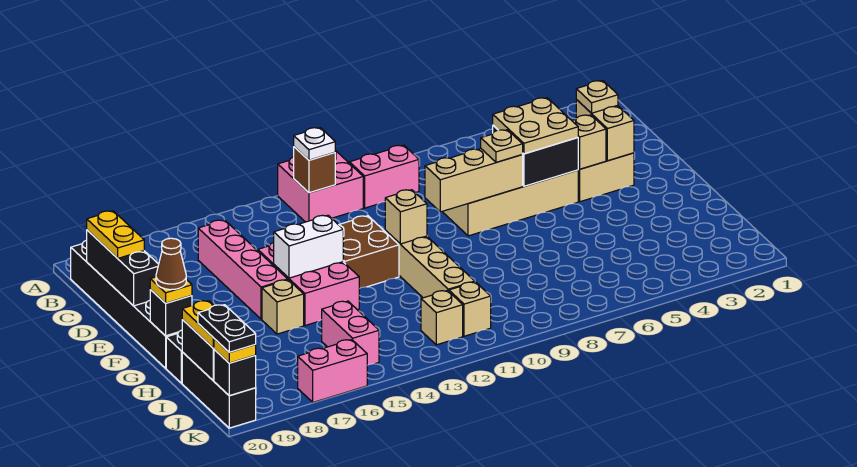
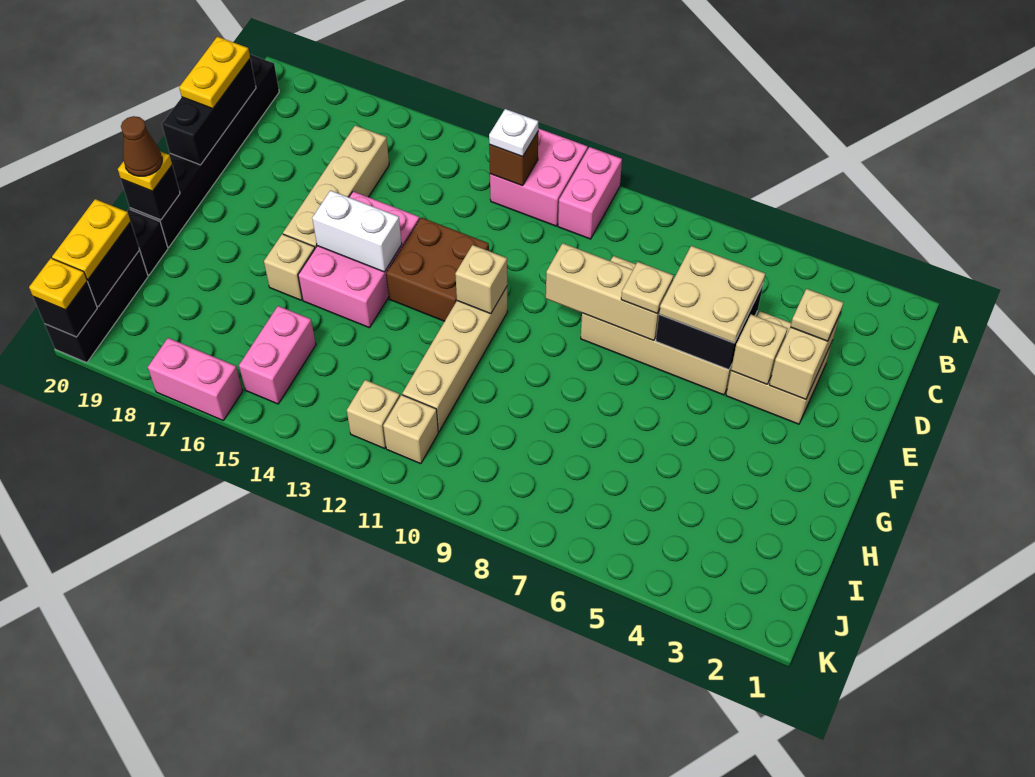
pink brick B9:B10 level 1 -> pink brick A10:B10 level 1
pink brick C16:F16 level 1 -> tan brick C16:F16 level 1
black plate J20:K20 level 4 -> none

